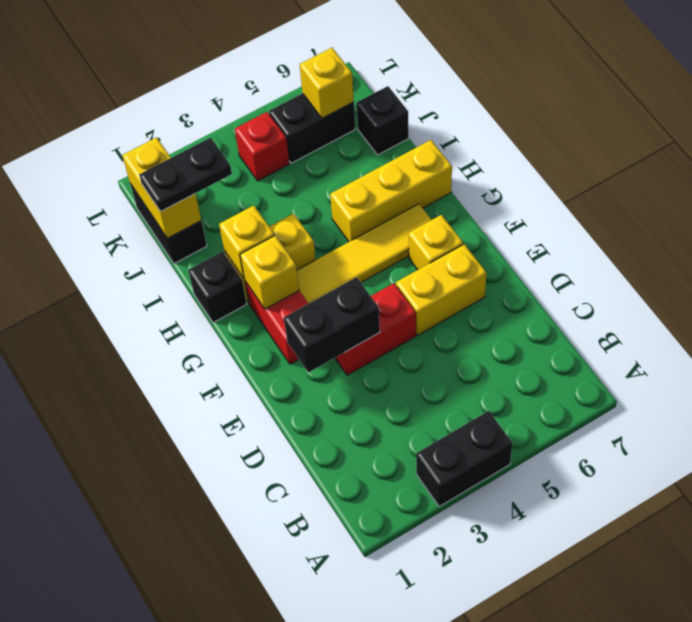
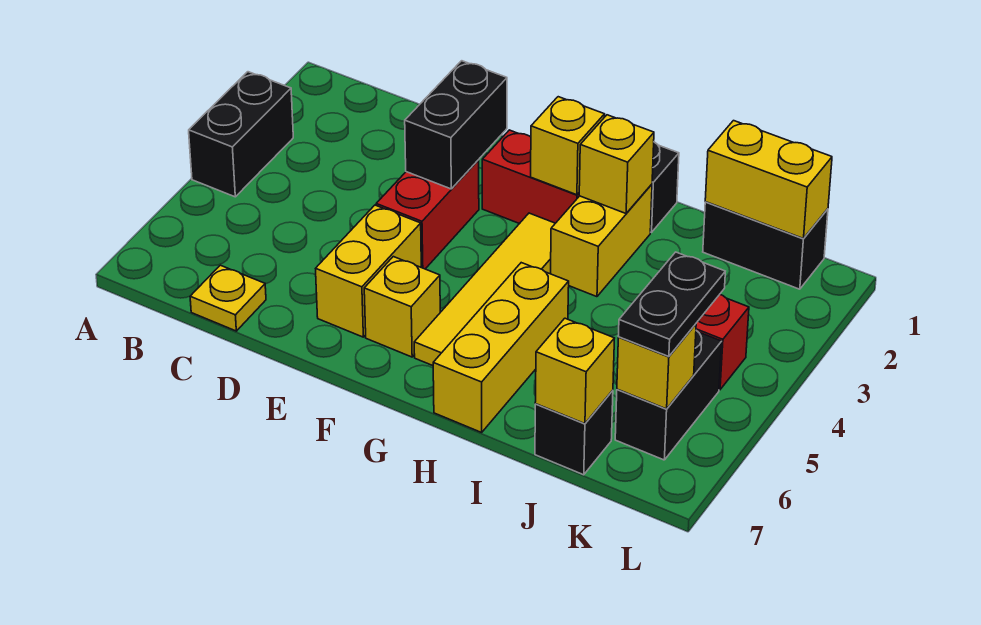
none -> yellow plate C7 level 1
black plate J1:J2 level 3 -> black plate K5:K6 level 3
none -> yellow brick J7 level 2

